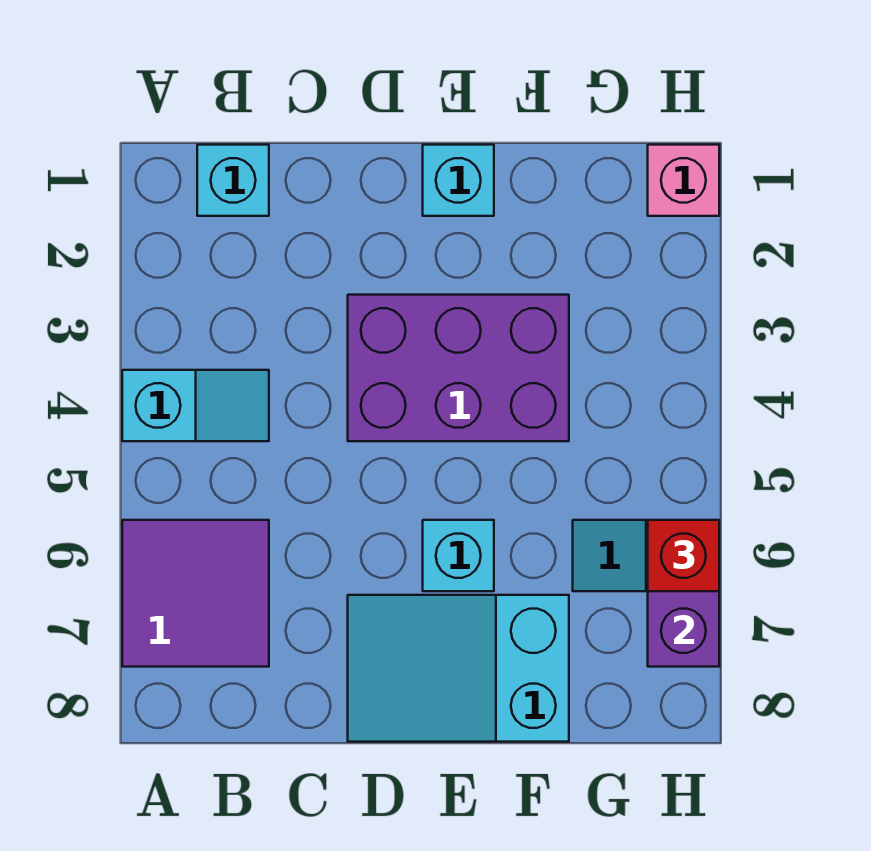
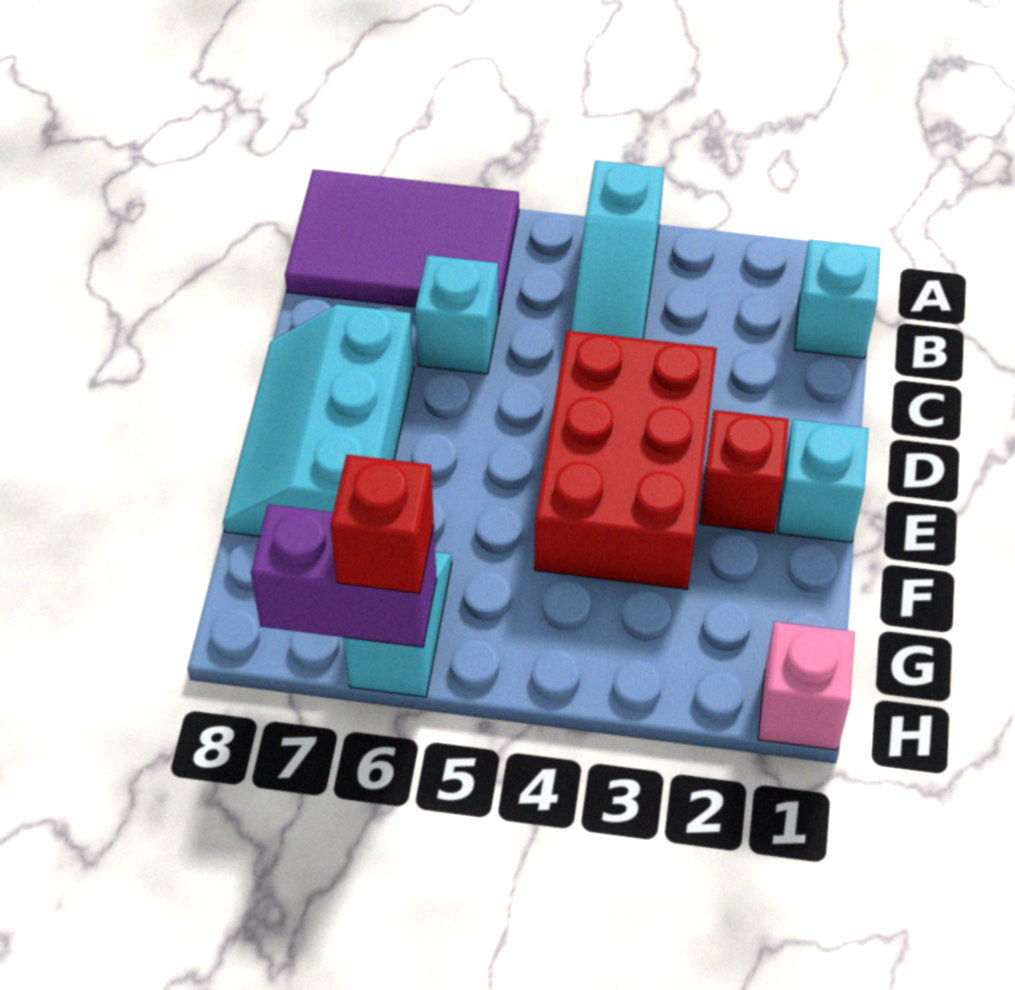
cyan slope A4:B4 level 1 top A -> cyan slope A4:C4 level 1 top A
purple tile A6:B7 level 1 -> purple tile A6:B8 level 1
purple brick D3:F4 level 1 -> red brick D3:F4 level 1
cyan slope D7:F8 level 1 top F -> cyan slope D7:F8 level 1 top 7
none -> red brick E2 level 1
cyan brick E6 level 1 -> cyan brick C6 level 1

